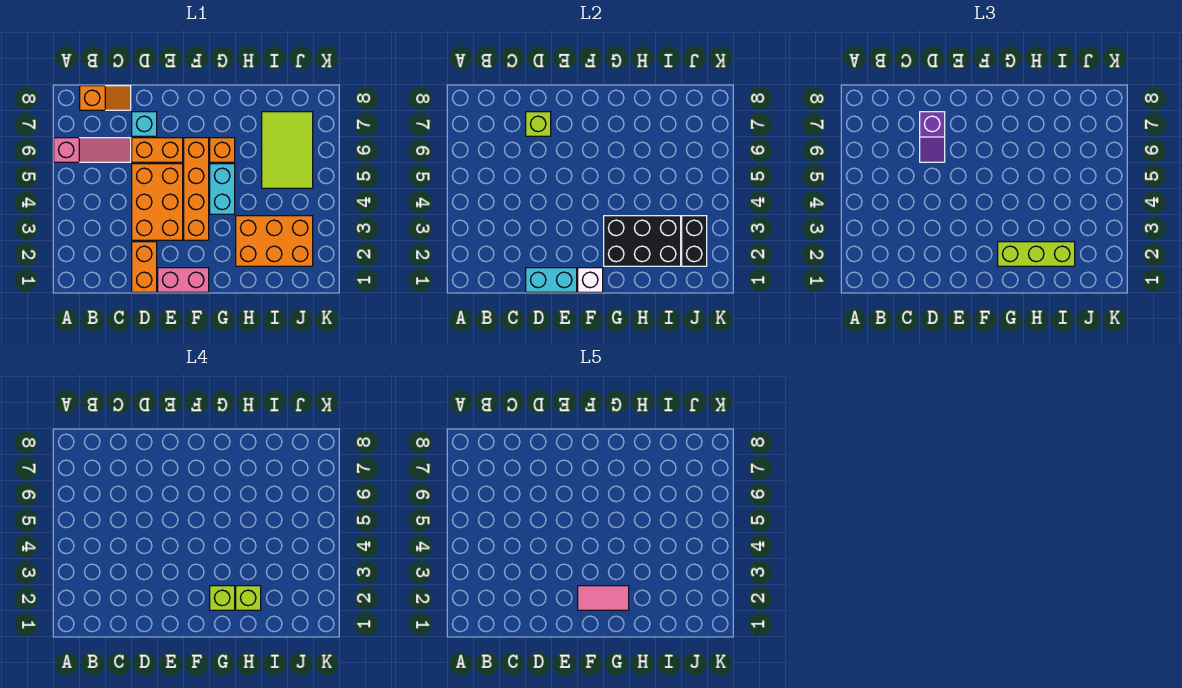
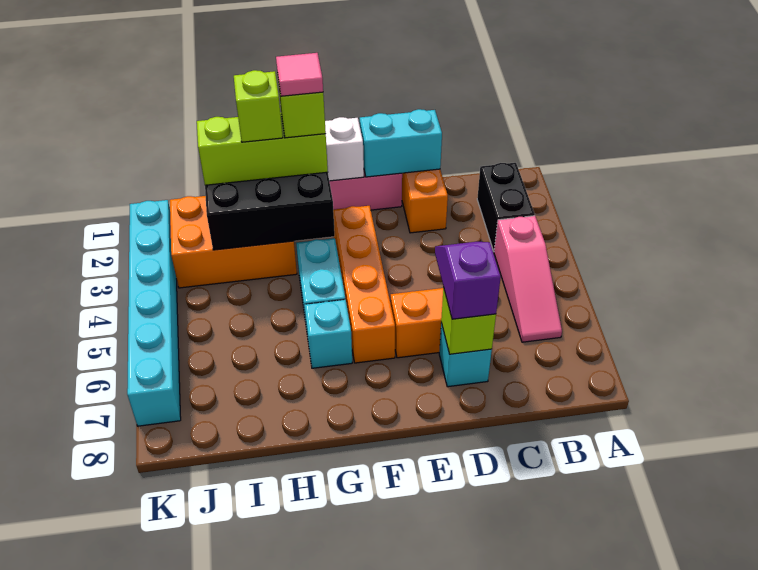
pink slope A6:C6 level 1 top A -> pink slope B4:B6 level 1 top 4
orange slope B8:C8 level 1 top B -> none
orange brick D3:E5 level 1 -> none
pink tile F2:G2 level 5 -> pink tile G2 level 5
orange brick G6 level 1 -> cyan brick G6 level 1
lime tile I5:J7 level 1 -> none
black brick J2:J3 level 2 -> black brick B2:B3 level 1
none -> cyan brick K2:K7 level 1

